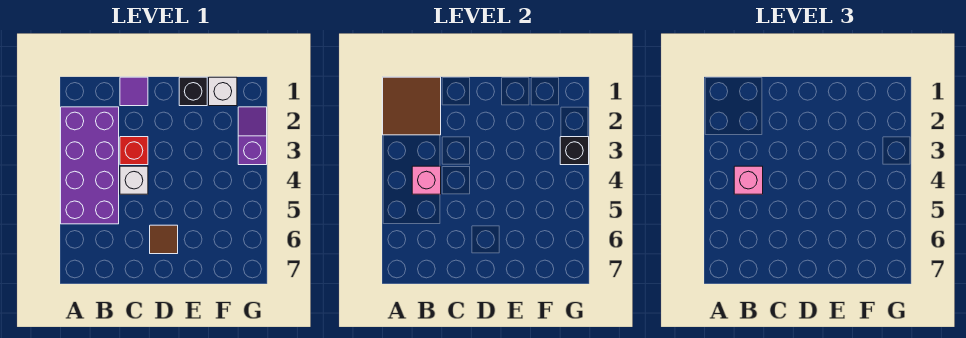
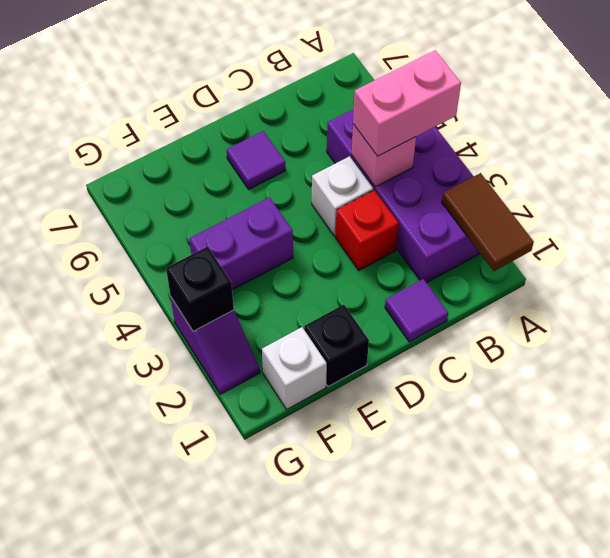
brown tile A1:B2 level 2 -> brown tile A1:A2 level 2
pink brick B4 level 3 -> pink brick A4:B4 level 3
brown tile D6 level 1 -> purple tile D6 level 1
none -> purple brick E4:F4 level 1

